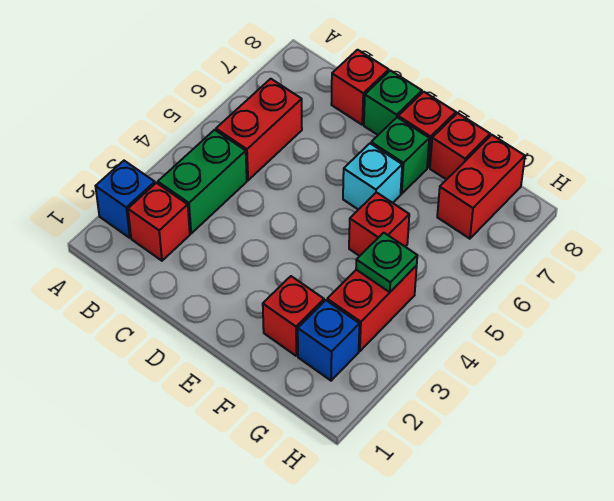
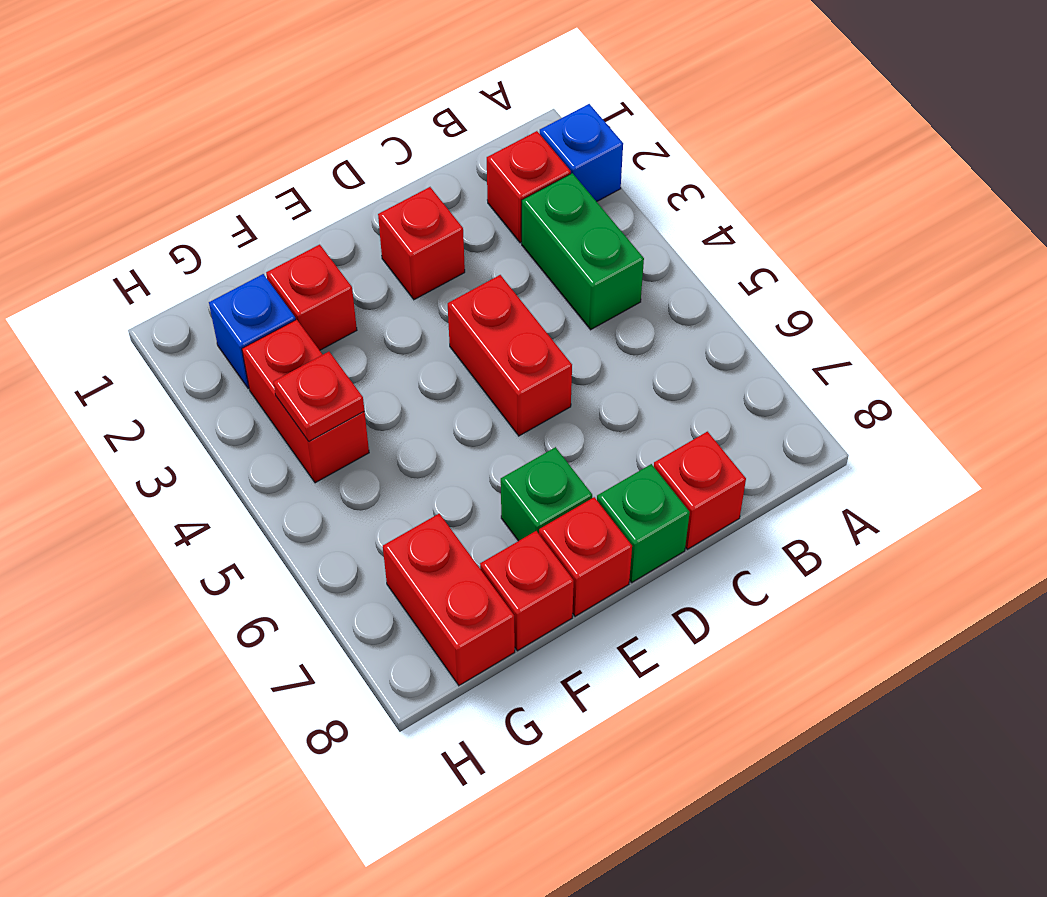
red brick B5:B6 level 1 -> red brick D4:D5 level 1
cyan brick E6 level 1 -> none
red brick F5 level 1 -> red brick D2 level 1
green plate G4 level 2 -> red plate G4 level 2

